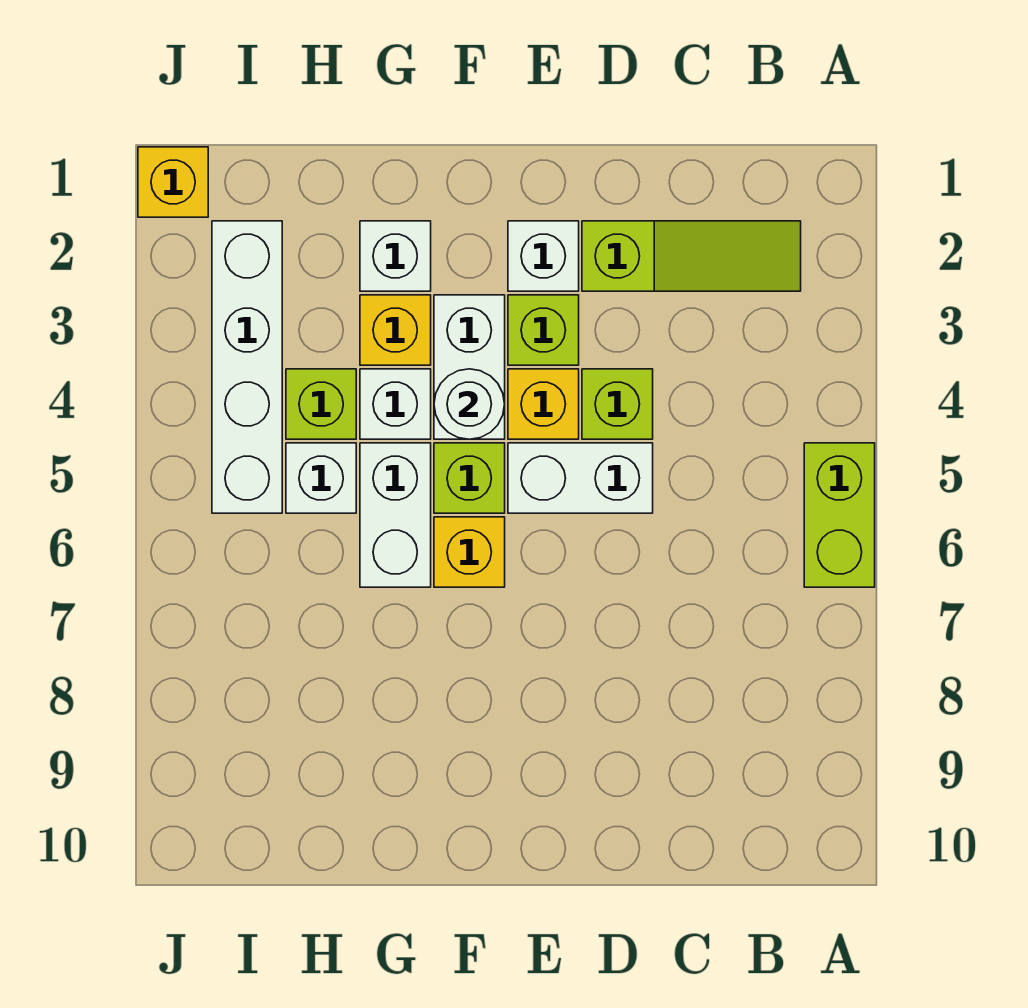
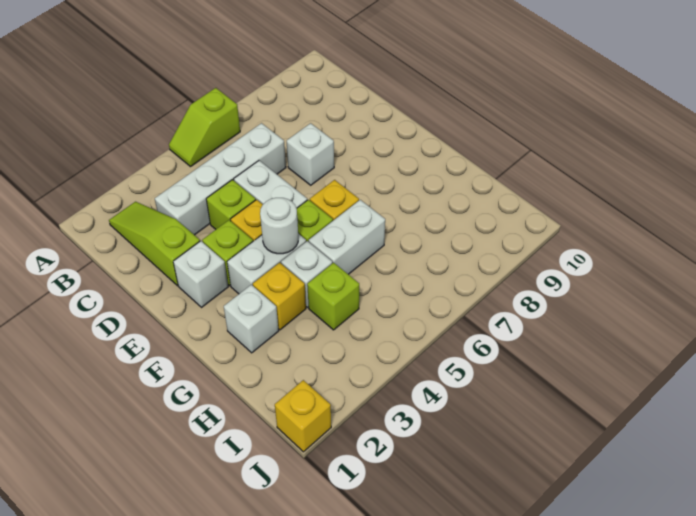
lime brick A5:A6 level 1 -> lime slope A5:A6 level 1 top 6
white brick H5 level 1 -> white brick D7 level 1
white brick I2:I5 level 1 -> white brick C3:C6 level 1

